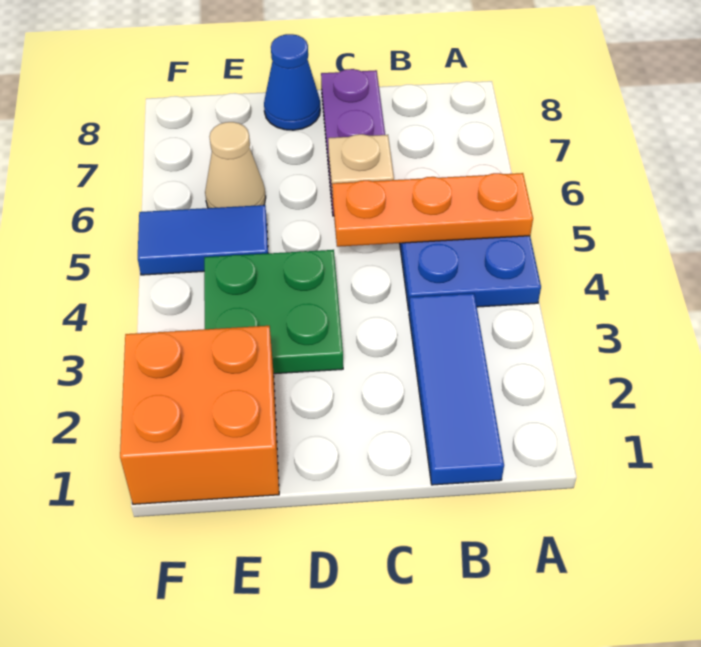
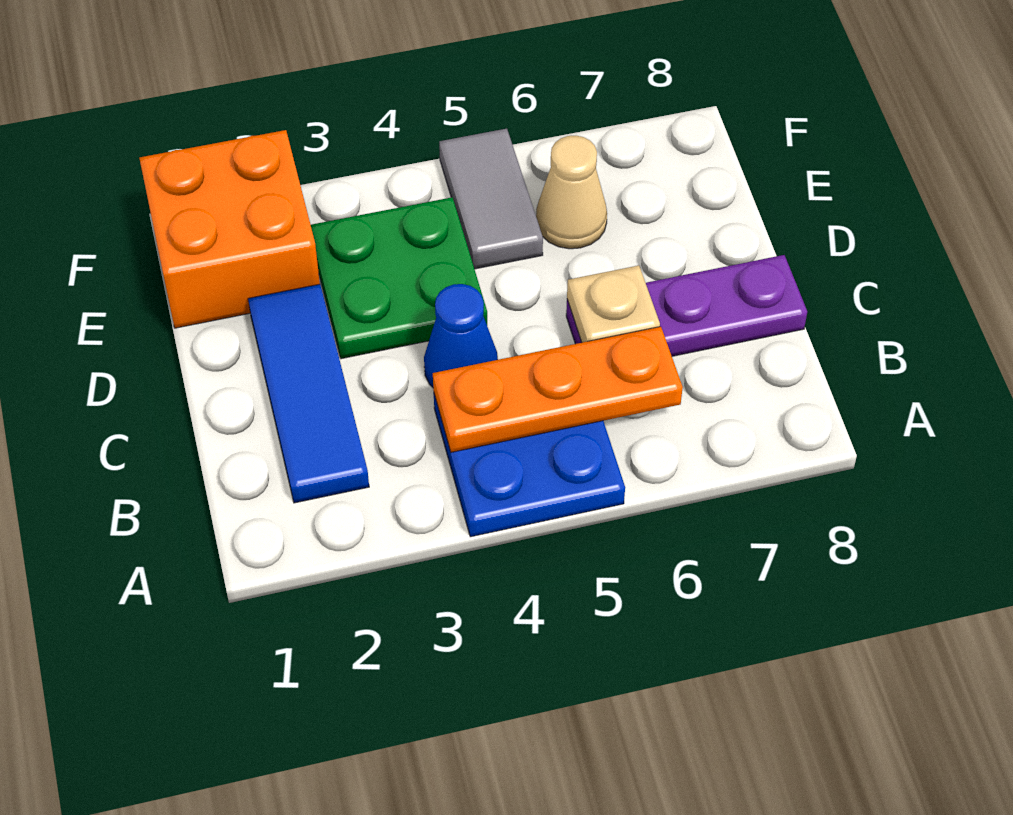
orange plate A5:C5 level 2 -> orange plate B4:B6 level 2
blue tile B1:B3 level 1 -> blue tile B2:D2 level 1
blue cone D8 level 1 -> blue cone C4 level 1
blue tile E5:F5 level 1 -> grey tile E5:F5 level 1

